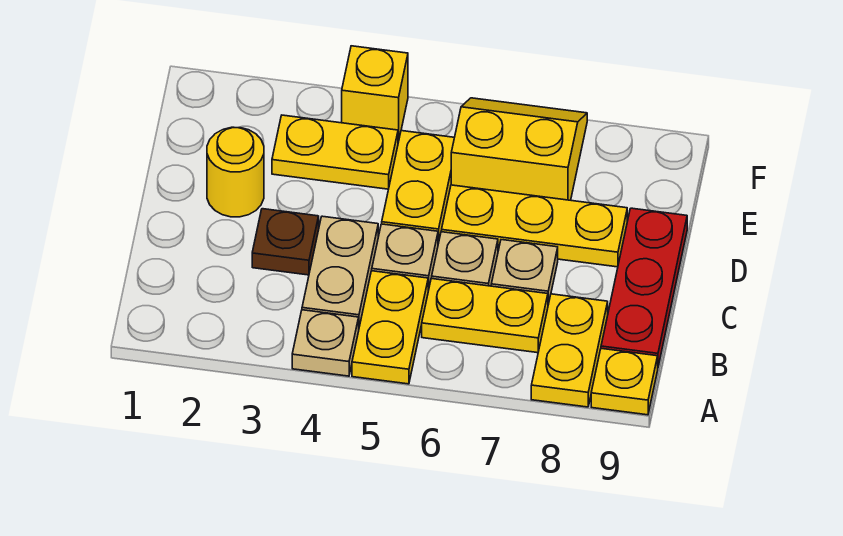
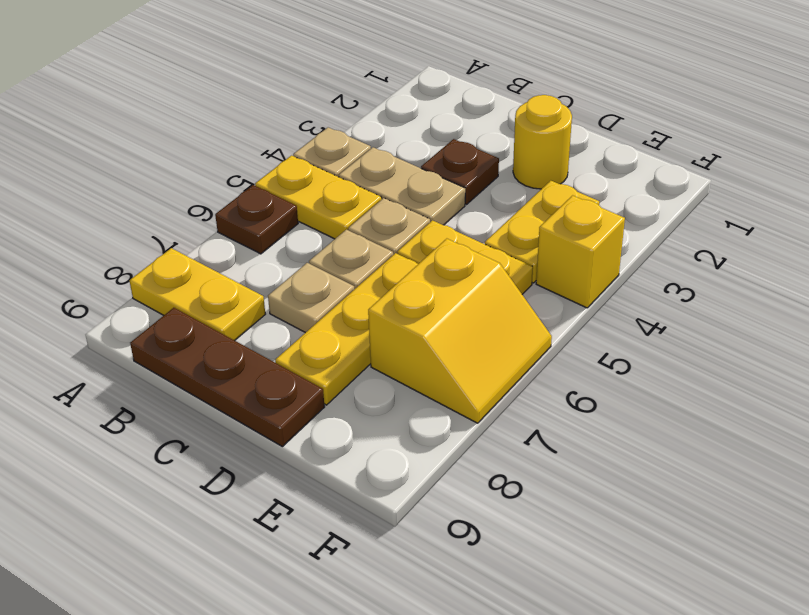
none -> brown plate A6 level 1
yellow plate A9 level 1 -> none
yellow plate B6:B7 level 1 -> none
red plate B9:D9 level 1 -> brown plate B9:D9 level 1

